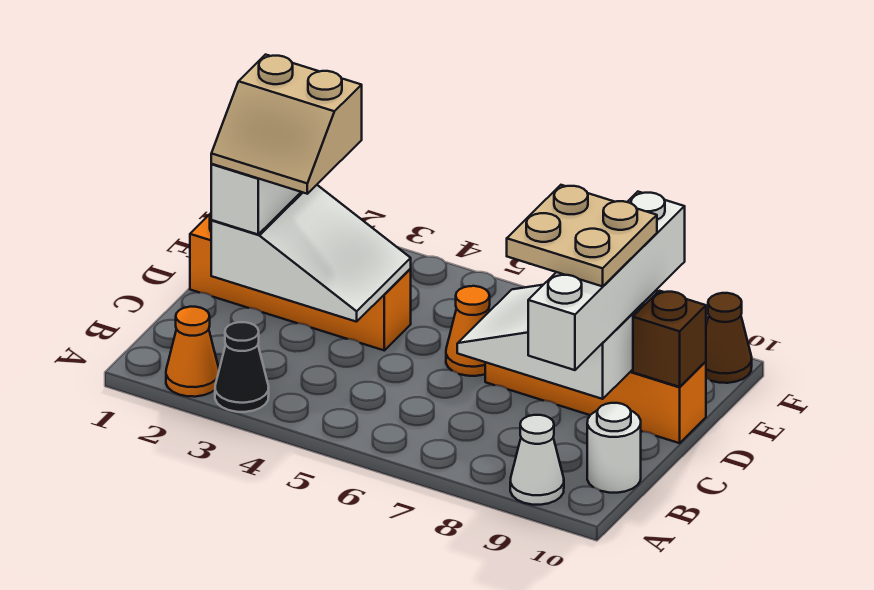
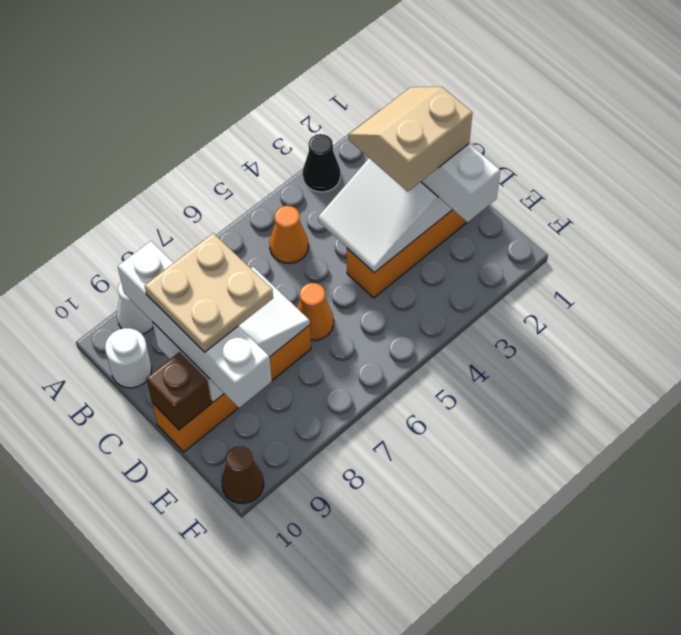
orange cone A2 level 1 -> orange cone B5 level 1

